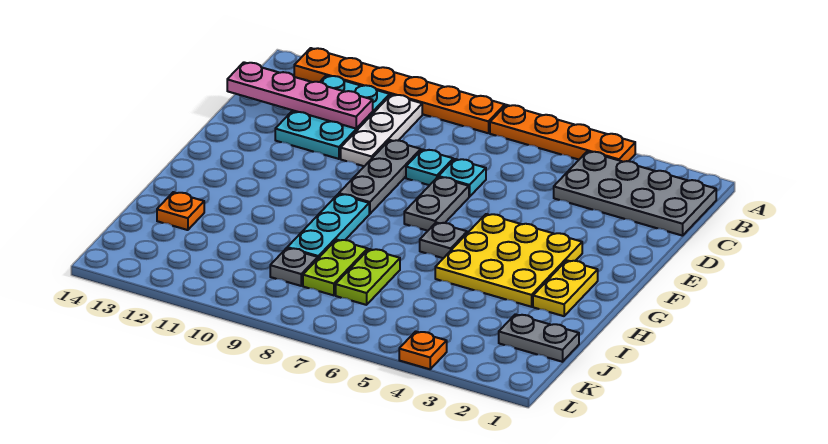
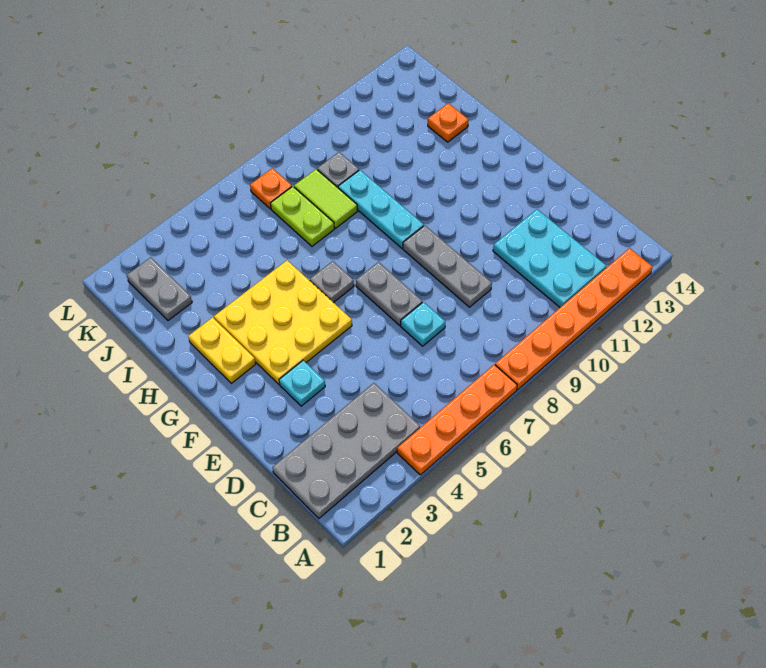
white plate B10:D10 level 1 -> none
pink plate C11:C14 level 2 -> none
cyan plate D8 level 1 -> cyan plate E3 level 1
lime plate I8:J8 level 1 -> lime tile I8:J8 level 1
grey plate J1:J2 level 1 -> grey plate J2:K2 level 1
orange plate L4 level 1 -> orange plate K7 level 1

